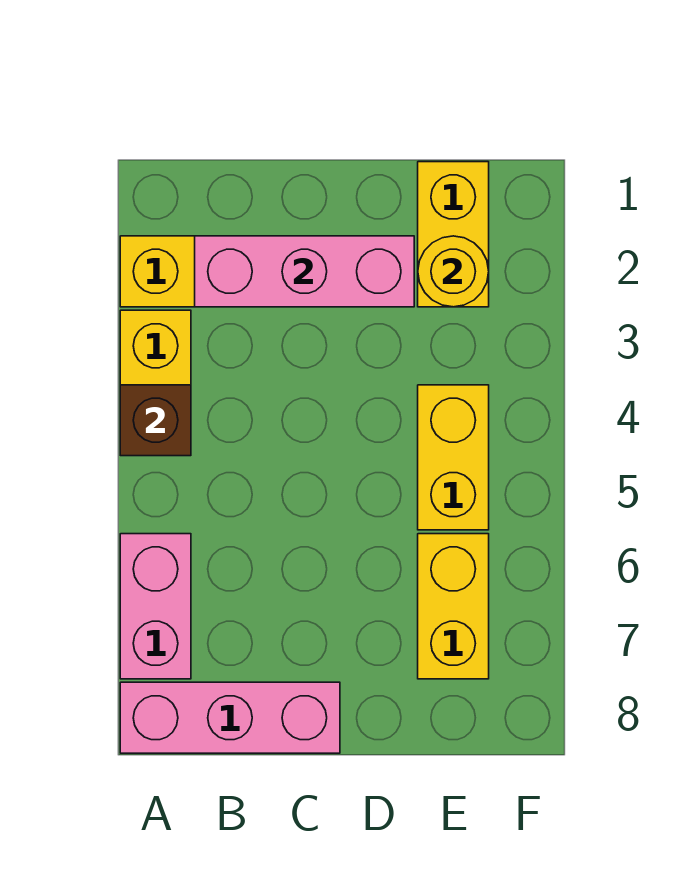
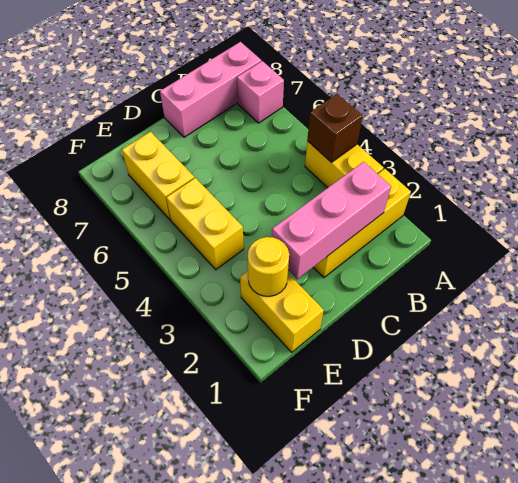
pink brick A6:A7 level 1 -> pink brick A7 level 1

